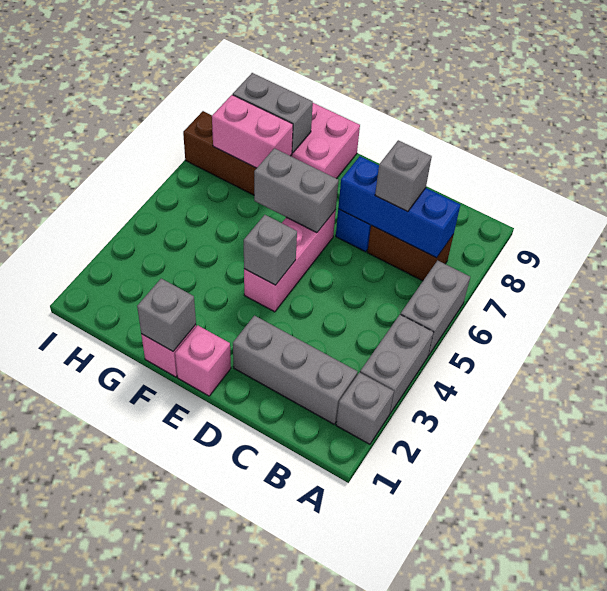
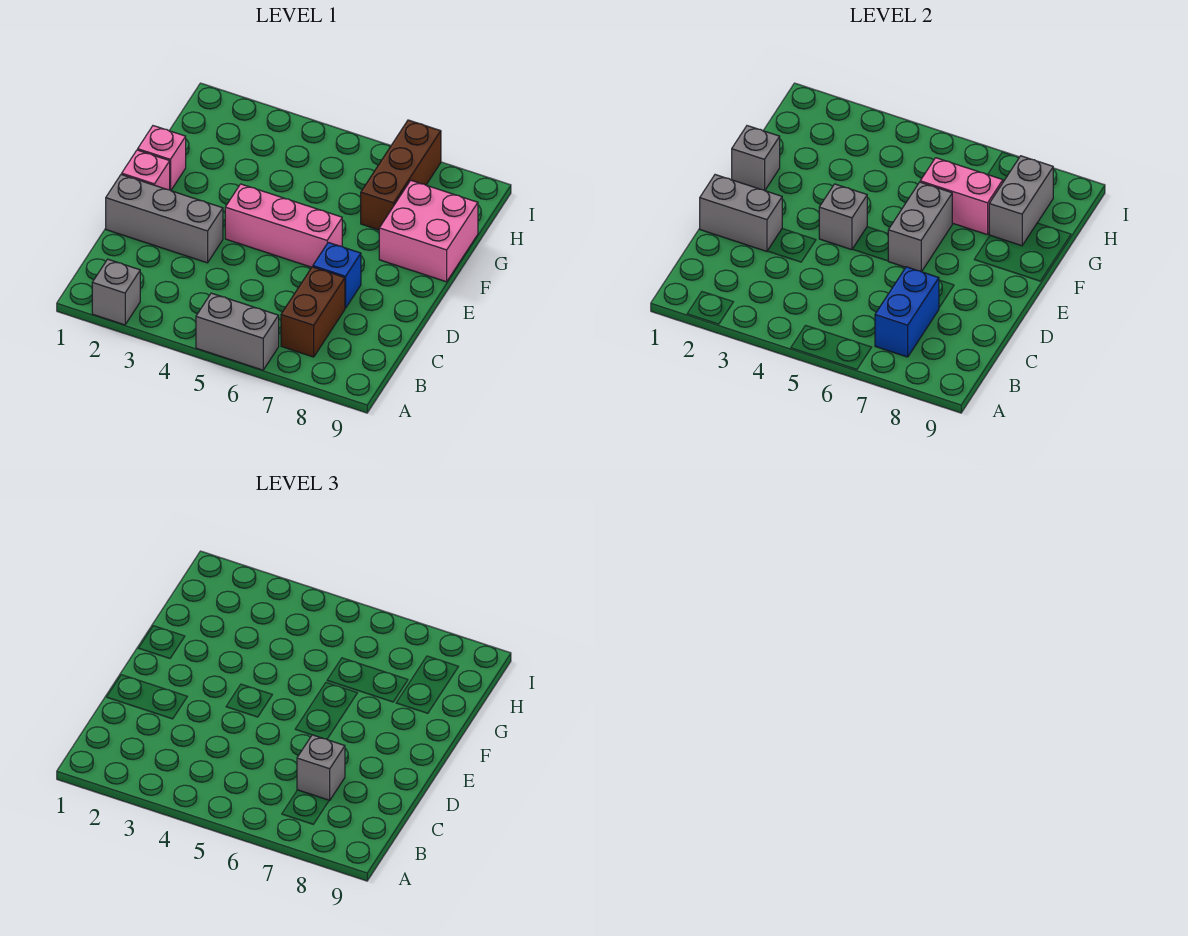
grey brick A3:A4 level 1 -> grey brick D1:D2 level 2
grey brick B2:D2 level 1 -> grey brick D1:D3 level 1
blue brick B7:D7 level 2 -> blue brick B7:C7 level 2
pink brick G7:H7 level 2 -> pink brick G6:G7 level 2

